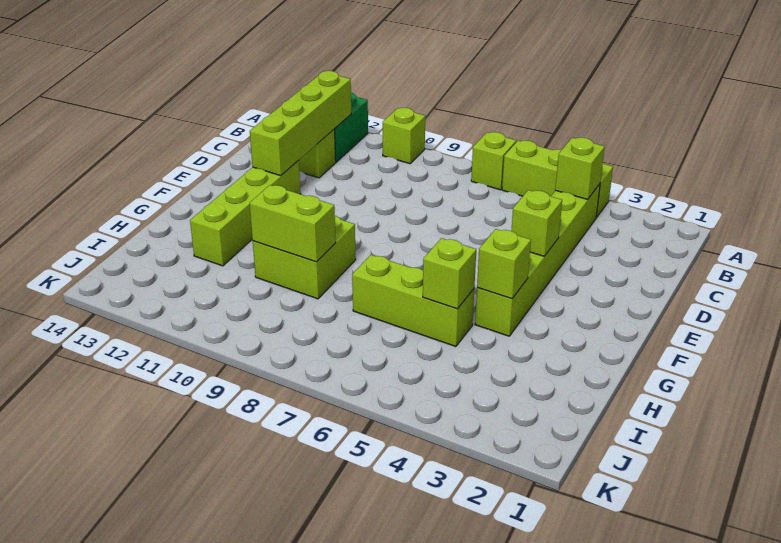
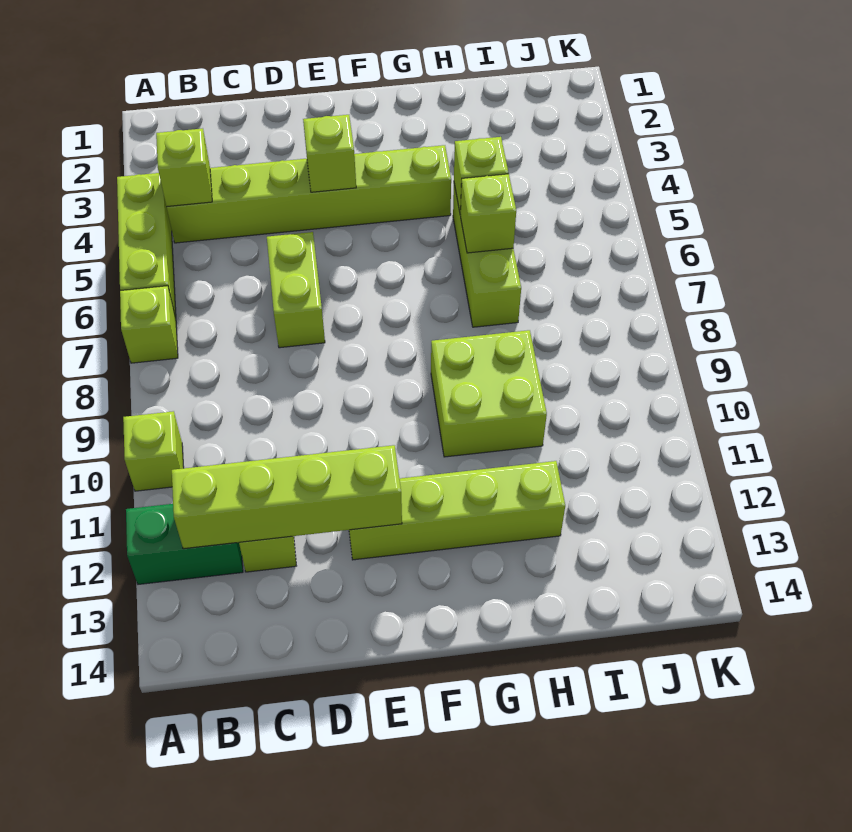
lime brick G4 level 2 -> lime brick H6 level 2
lime brick H9:H10 level 2 -> lime brick D6:D7 level 1

